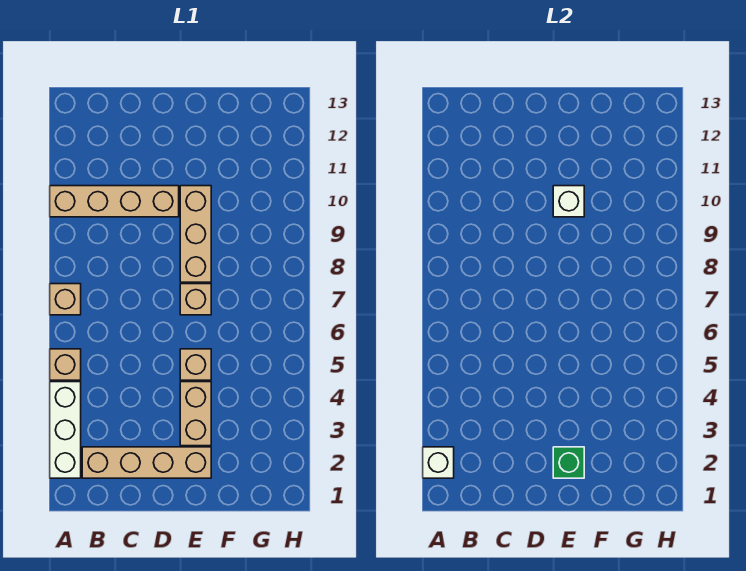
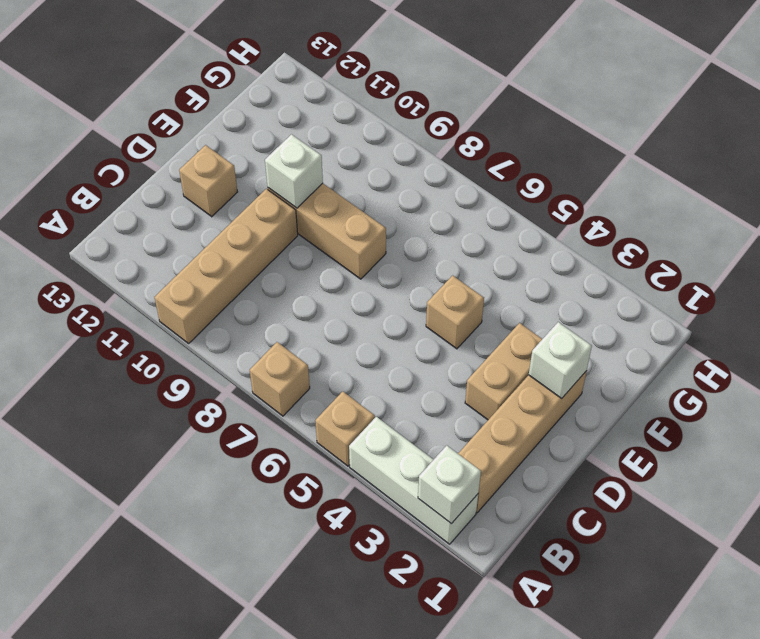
green brick E2 level 2 -> white brick E2 level 2
tan brick E3:E4 level 1 -> tan brick D3:E3 level 1
tan brick E7 level 1 -> tan brick D12 level 1

